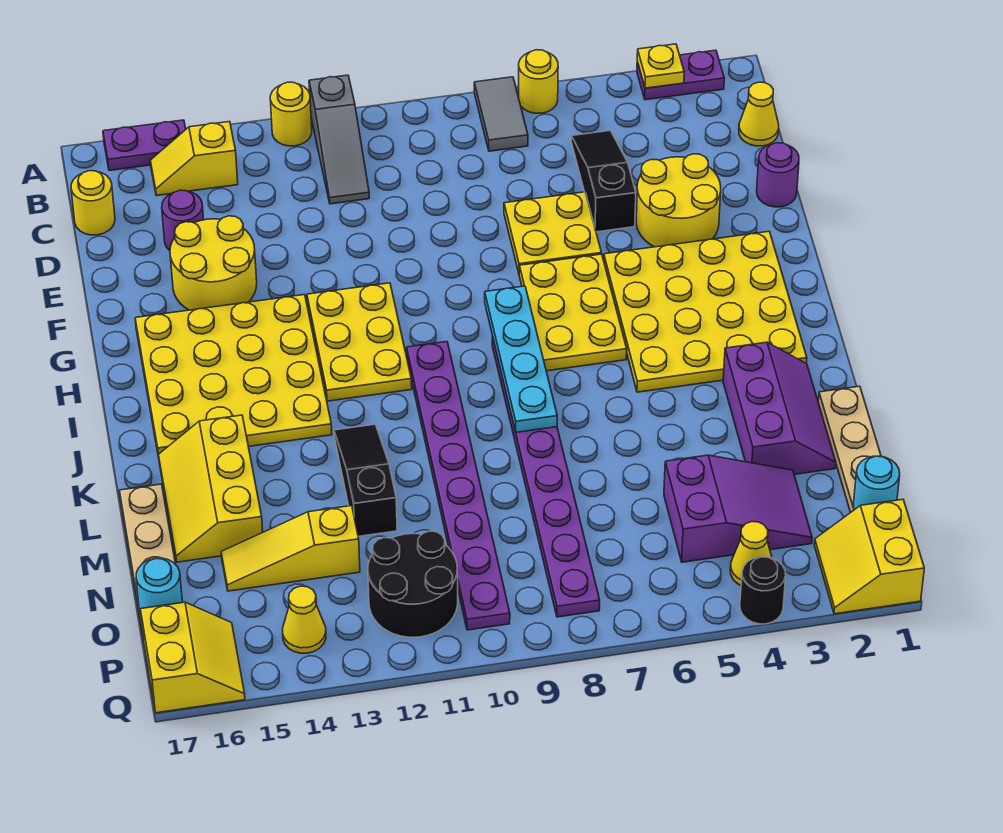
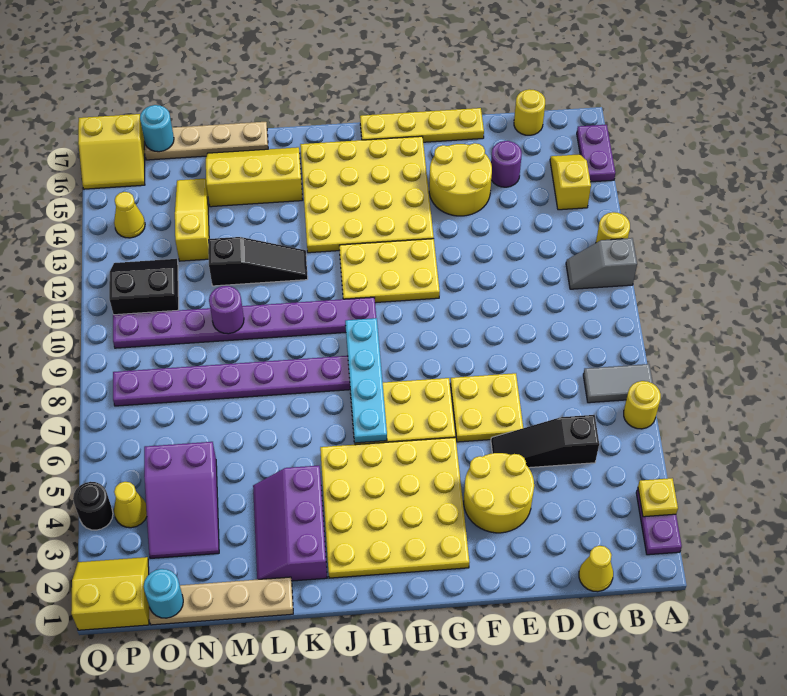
grey slope A11:C11 level 1 top A -> grey slope A11:B11 level 1 top A
black slope C5:E5 level 1 top E -> black slope C5:E5 level 1 top C
purple round brick E1 level 1 -> purple round brick M10 level 2
none -> yellow plate E17:H17 level 1
cyan plate H8:K8 level 2 -> cyan plate I6:I9 level 2
purple slope K2:M3 level 1 top 3 -> purple slope K2:L4 level 1 top K
black round brick O11:P12 level 1 -> black slope O11:P12 level 1 top 11

